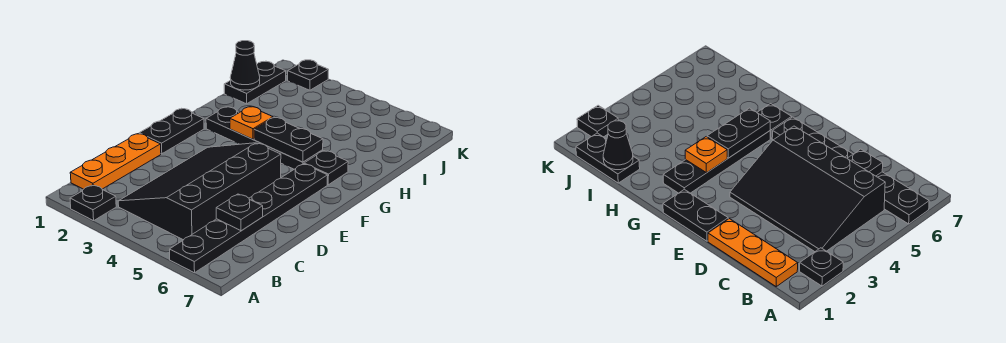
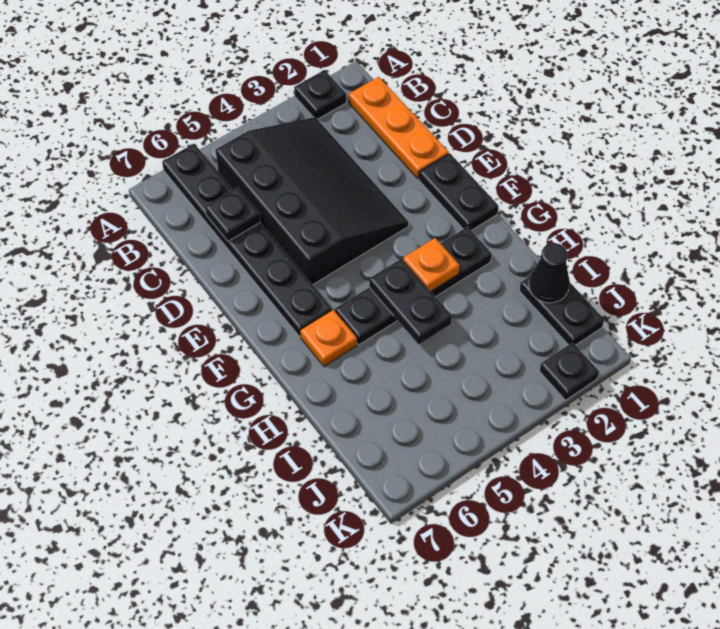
black plate G4:G5 level 2 -> black plate G4:H4 level 2
black plate G6 level 1 -> orange plate G6 level 1

